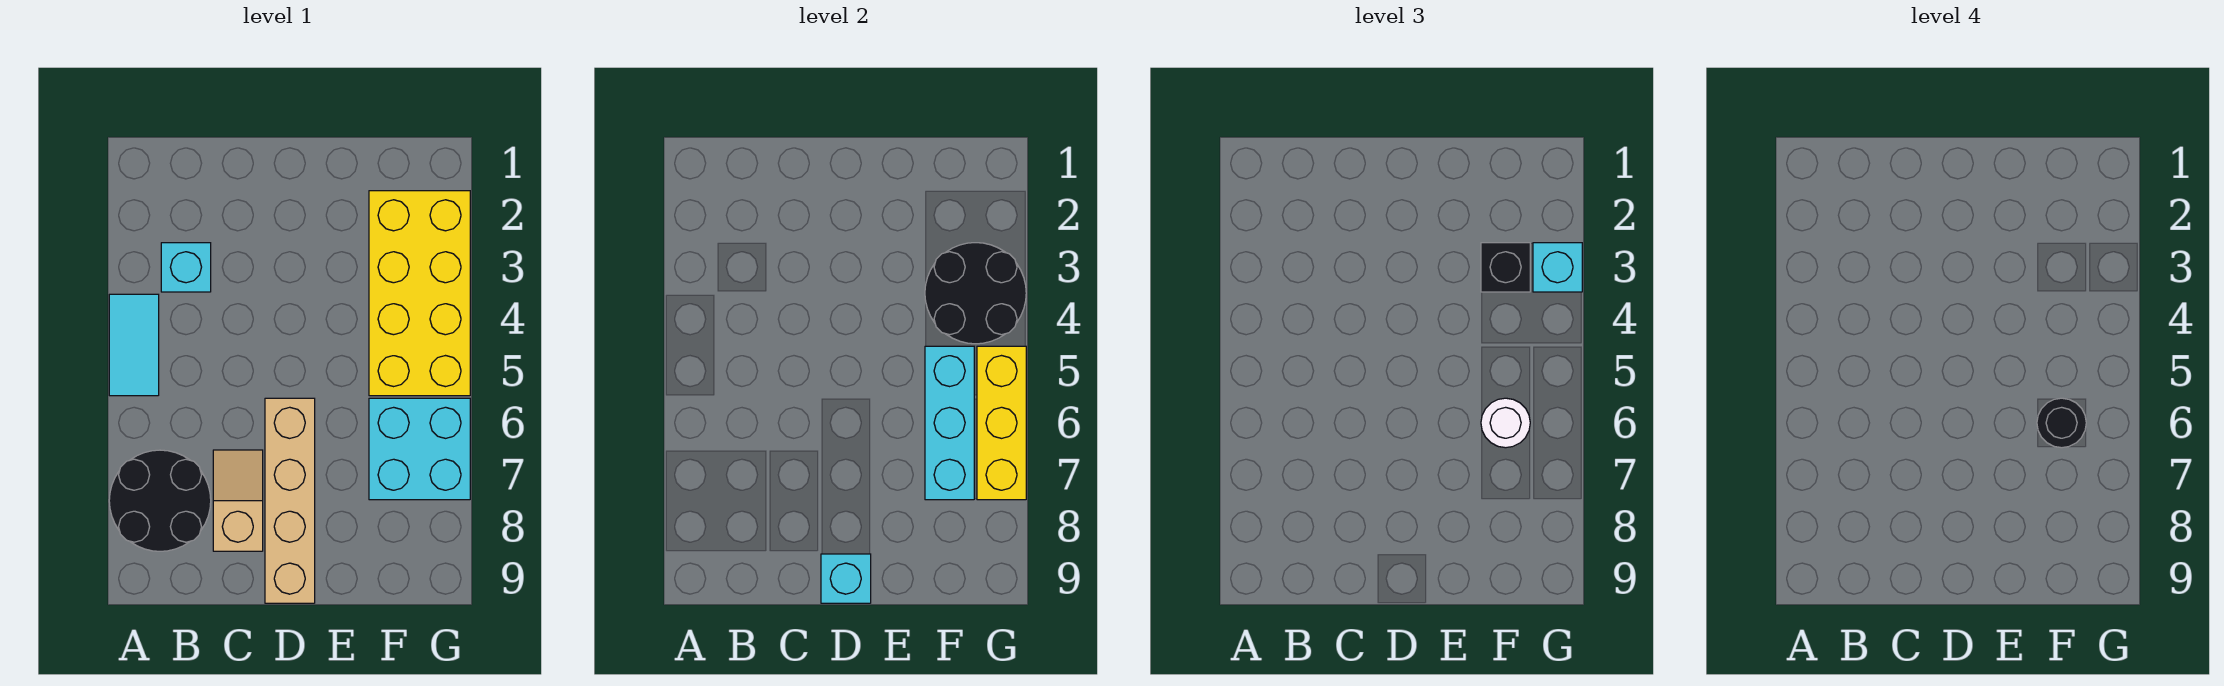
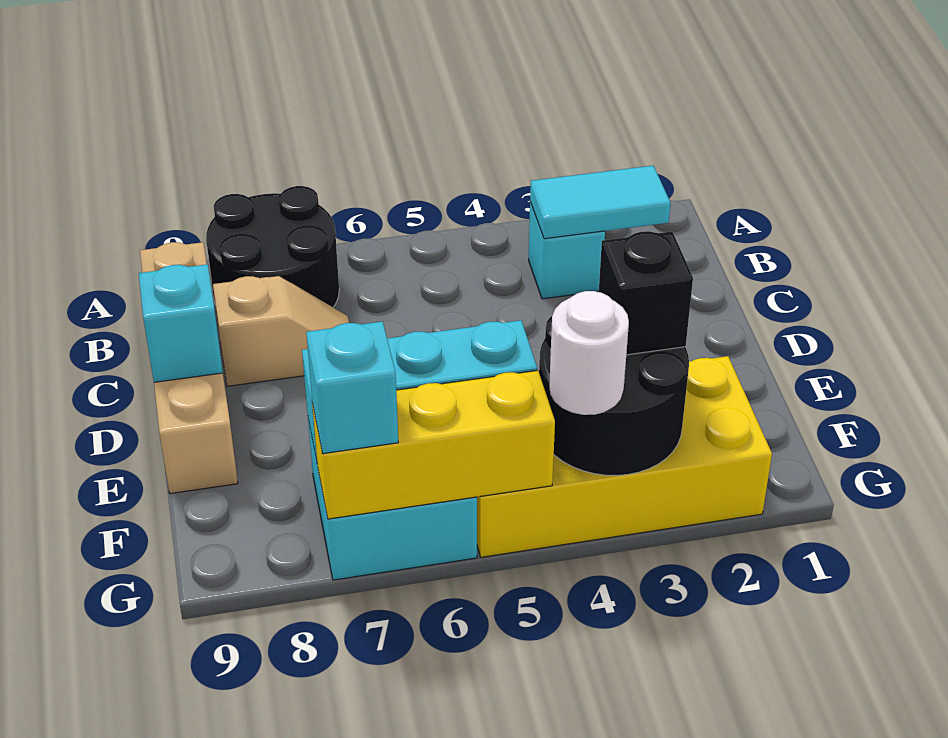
cyan tile A4:A5 level 1 -> cyan tile B2:B3 level 2
tan brick D6:D9 level 1 -> tan brick B9:E9 level 1
white round brick F6 level 3 -> white round brick G4 level 3
black round brick F6 level 4 -> none
cyan brick G3 level 3 -> cyan brick G7 level 3

